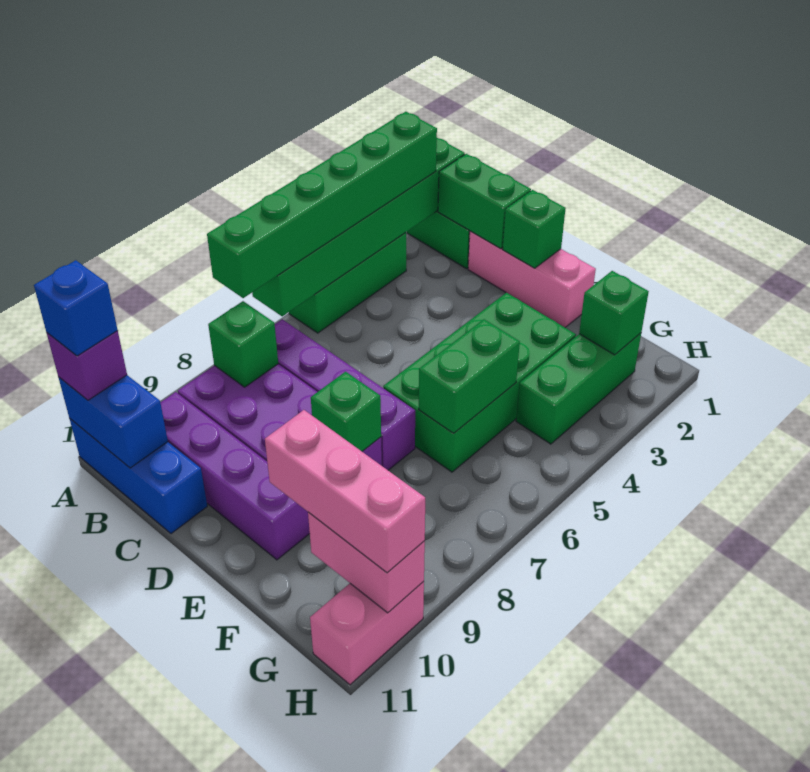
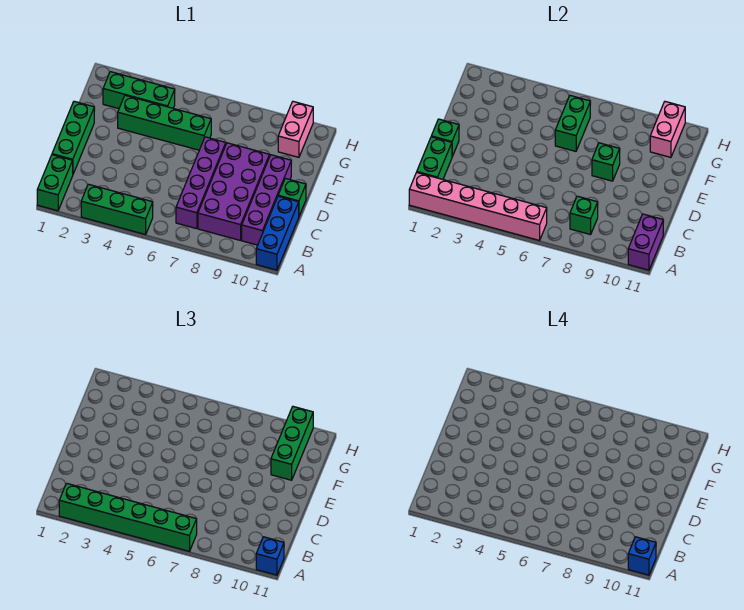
green brick A1:A6 level 2 -> pink brick A1:A6 level 2
blue brick A11:B11 level 2 -> purple brick A11:B11 level 2
purple brick A11 level 3 -> blue brick A11 level 3
pink brick C1:E1 level 1 -> green brick C1:E1 level 1
green brick E3:F6 level 1 -> green brick F3:F6 level 1
green brick F5:F6 level 2 -> green brick F6:G6 level 2
pink brick F10:H10 level 3 -> green brick F10:H10 level 3
green brick G2 level 2 -> green brick D11 level 1
pink brick H10:H11 level 1 -> pink brick G10:H10 level 1

